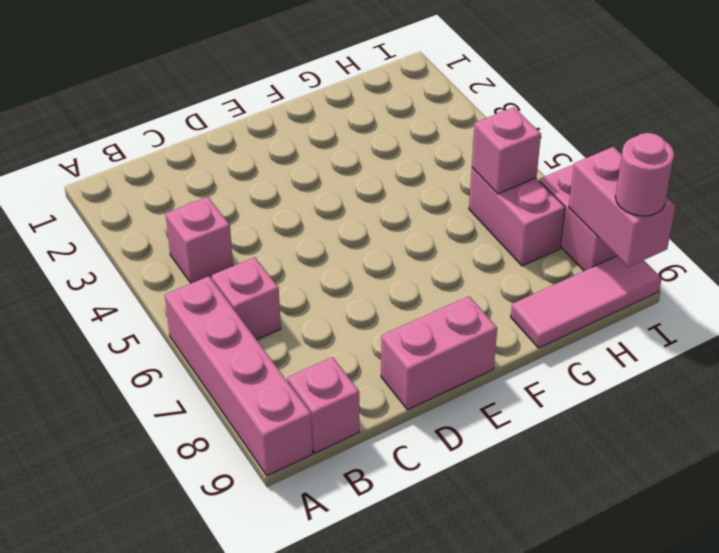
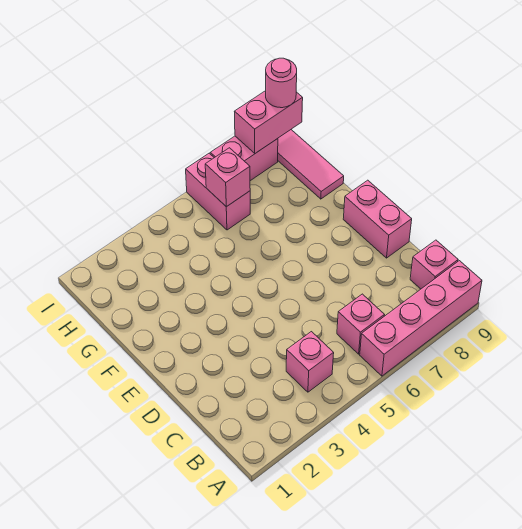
pink brick H6:H7 level 1 -> pink brick H6:I6 level 1

